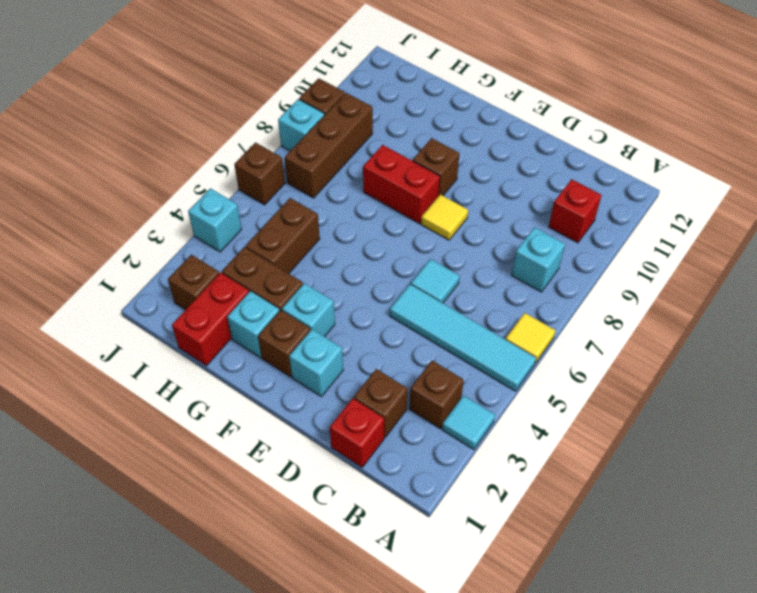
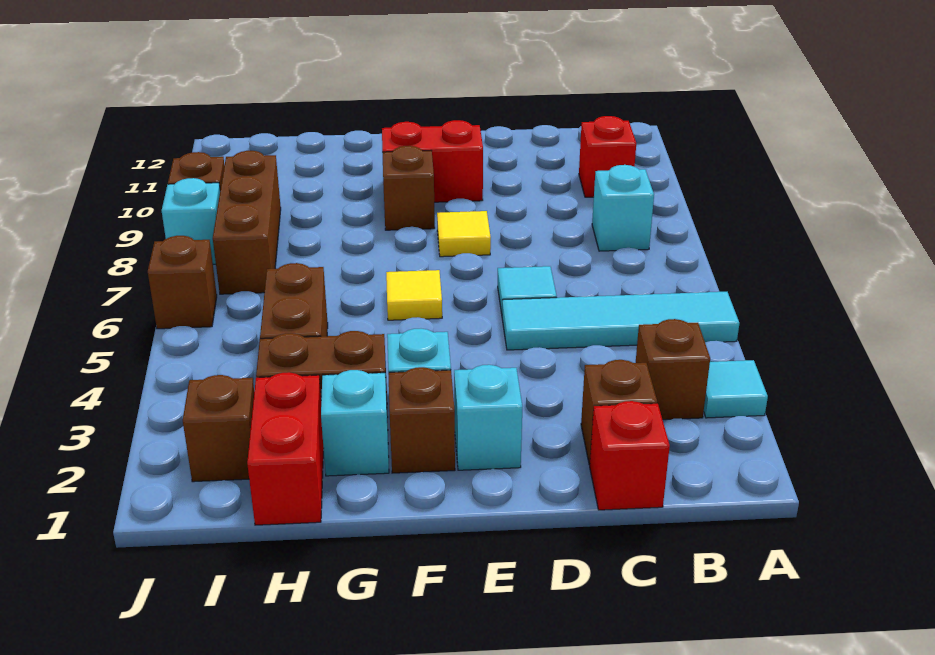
yellow tile A6 level 1 -> yellow tile F6 level 1
red brick F8:G8 level 1 -> red brick E10:F10 level 1
cyan brick J4 level 1 -> none

